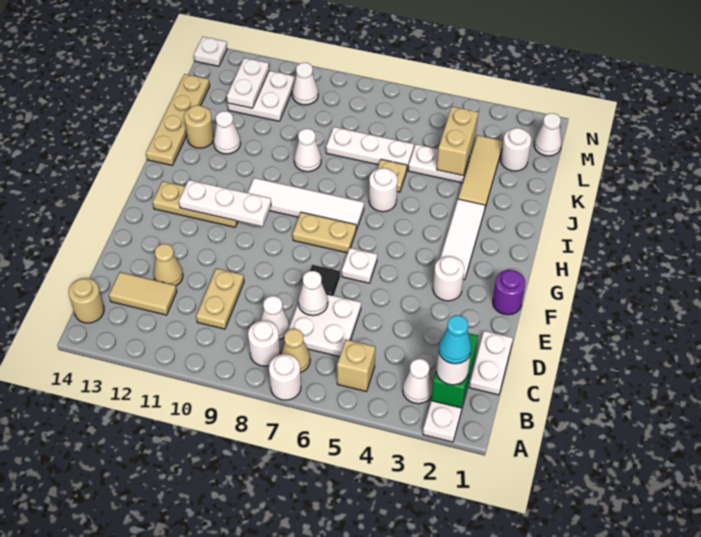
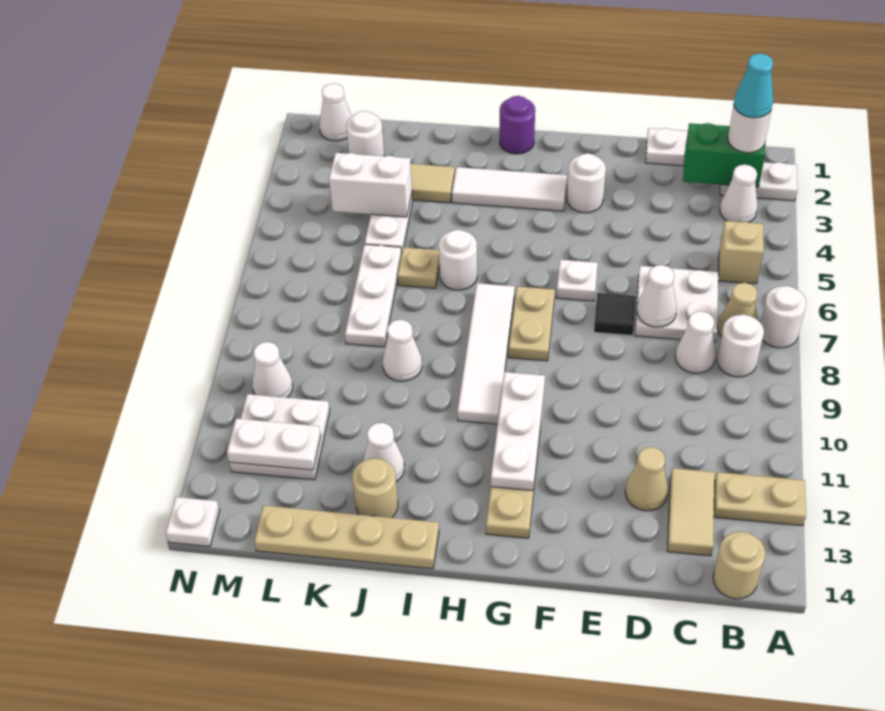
tan plate C10:D10 level 1 -> tan plate A12:B12 level 1
purple round brick F1 level 1 -> purple round brick H1 level 1
tan brick K4:L4 level 2 -> white brick K4:L4 level 2

